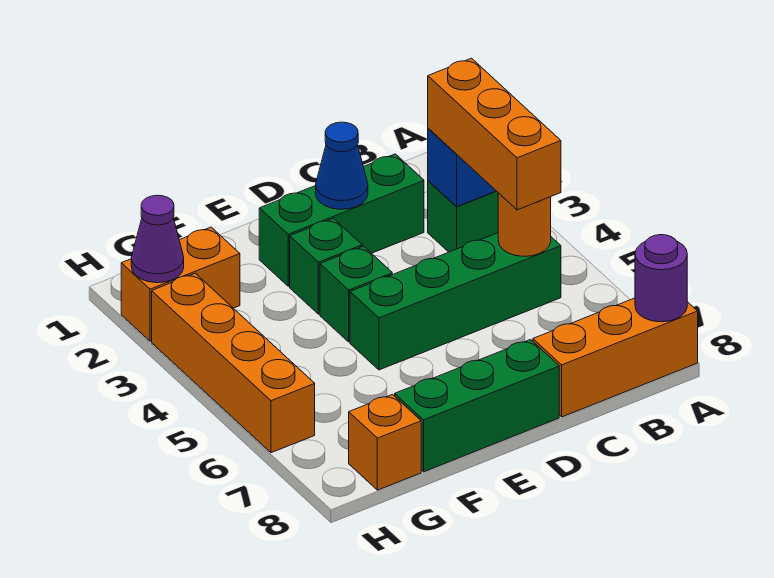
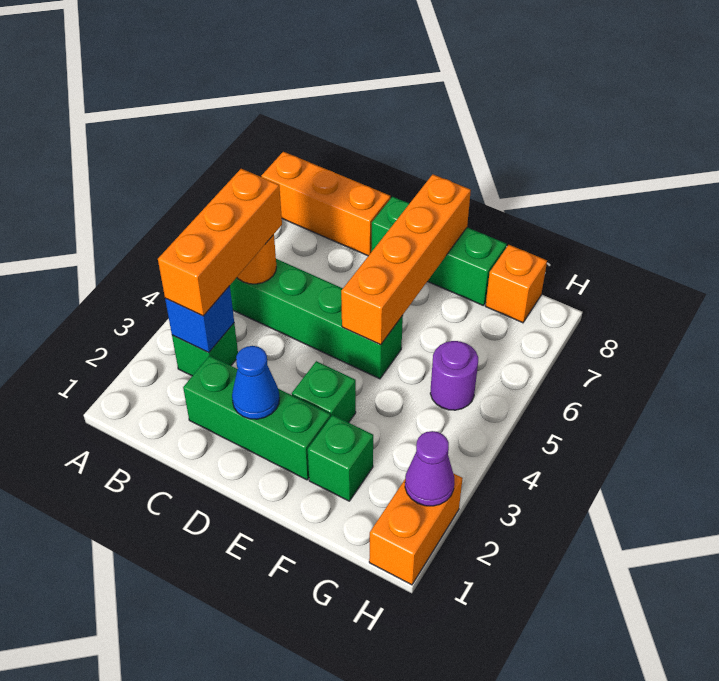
purple round brick A8 level 2 -> purple round brick G5 level 1
green brick E4 level 1 -> green brick F2 level 1
orange brick G2:H2 level 1 -> orange brick H1:H2 level 1
orange brick H3:H6 level 1 -> orange brick E5:E8 level 2

